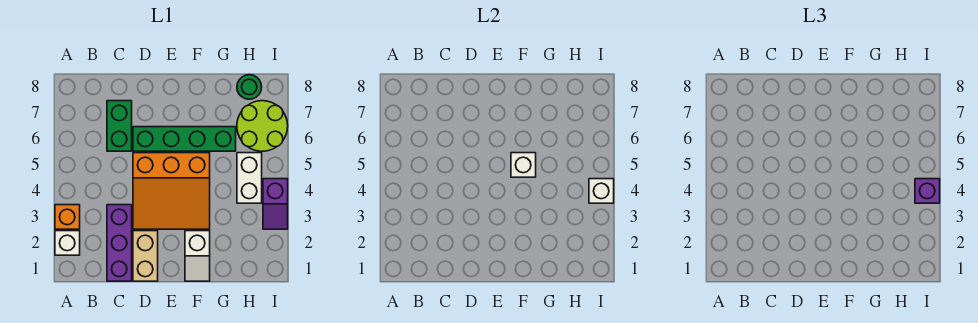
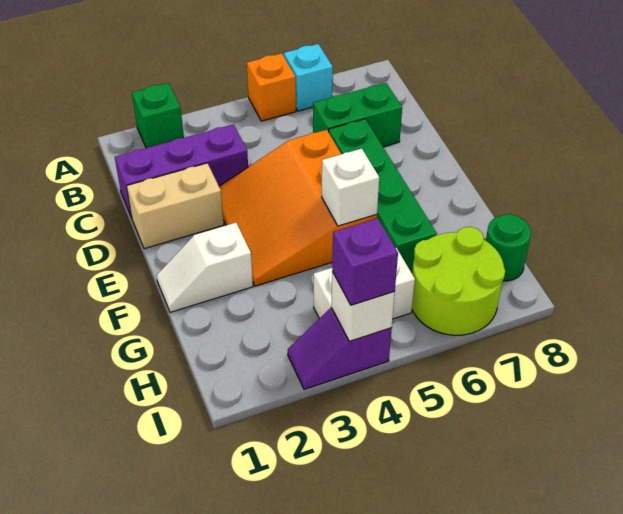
white brick A2 level 1 -> green brick A2 level 1
orange brick A3 level 1 -> orange brick A5 level 1
none -> cyan brick A6 level 1

